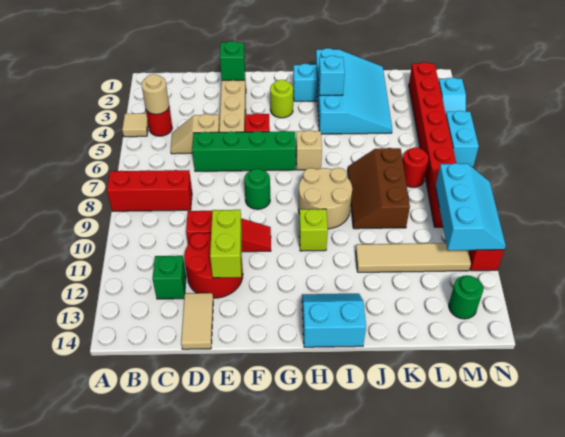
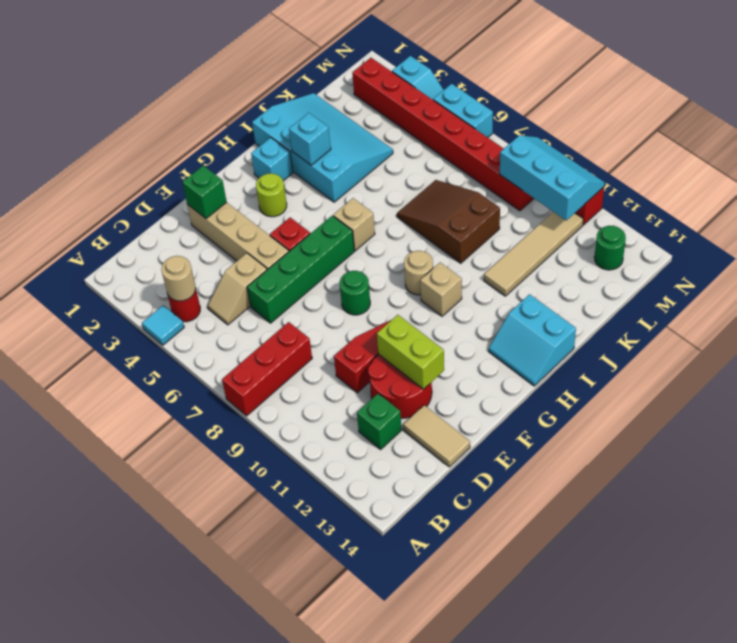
tan tile A4 level 1 -> cyan tile A4 level 1
tan round brick H8:I9 level 1 -> tan round brick H9 level 1
lime brick H10 level 1 -> tan brick H10 level 1
cyan slope H13:I14 level 1 top 14 -> cyan slope H13:I14 level 1 top I
brown slope J7:K9 level 1 top K -> brown slope J7:K9 level 1 top 9
red round brick L7 level 1 -> none

